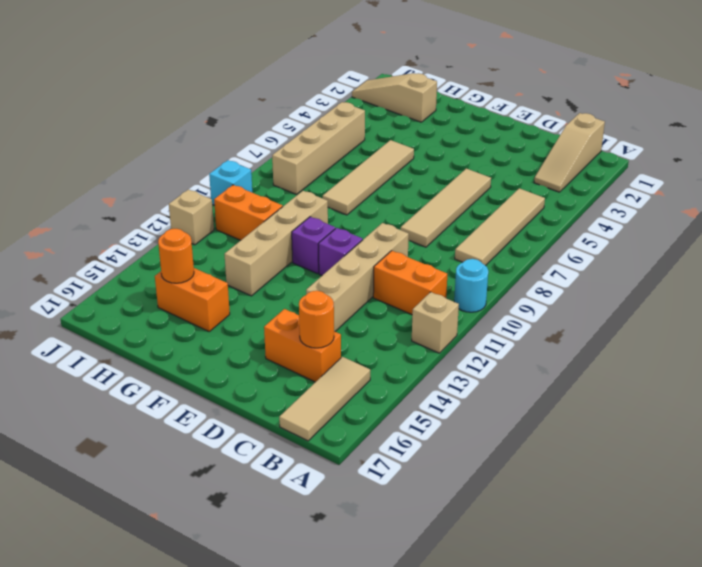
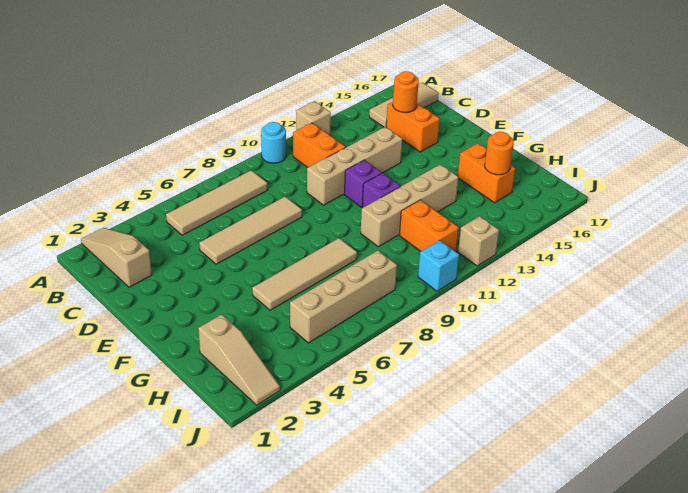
tan slope B1:B3 level 1 top 1 -> tan slope A2:C2 level 1 top C

